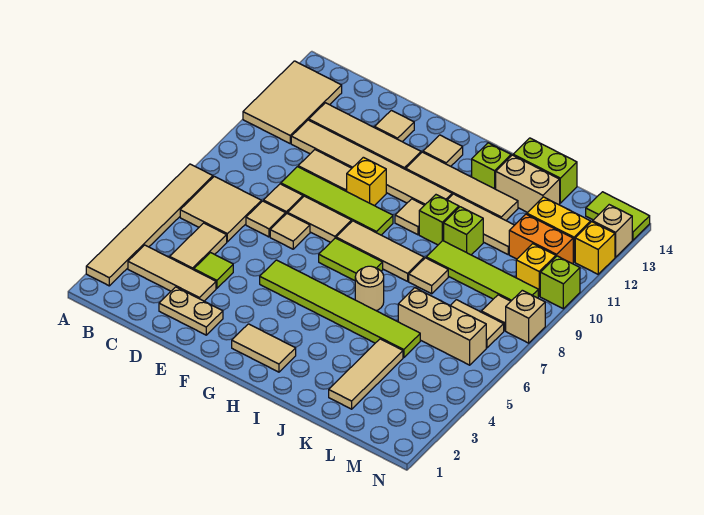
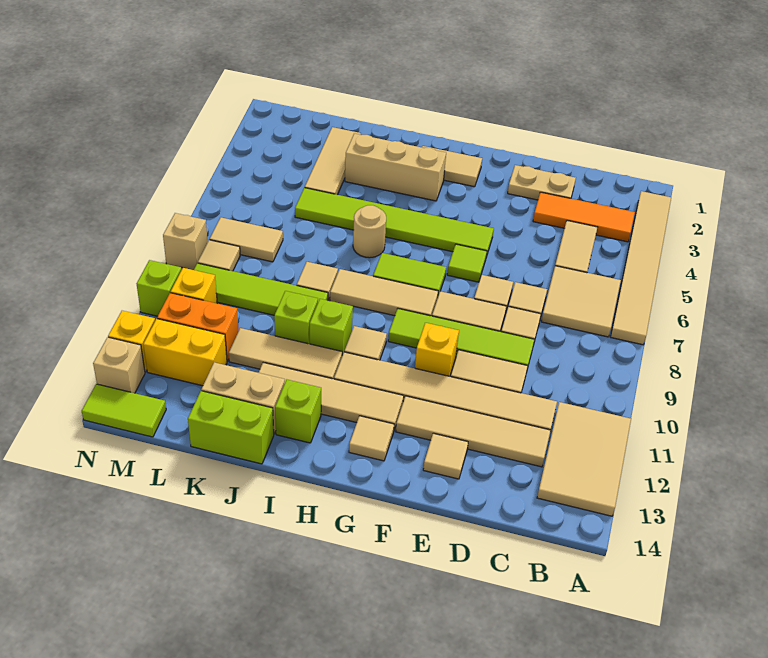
tan tile B3:D3 level 1 -> orange tile B3:D3 level 1
lime tile D4 level 1 -> lime tile F6 level 1
tan brick K6:M6 level 1 -> tan brick H3:J3 level 1

